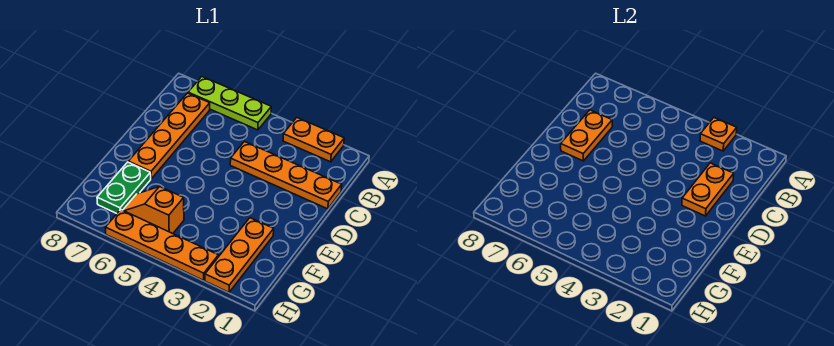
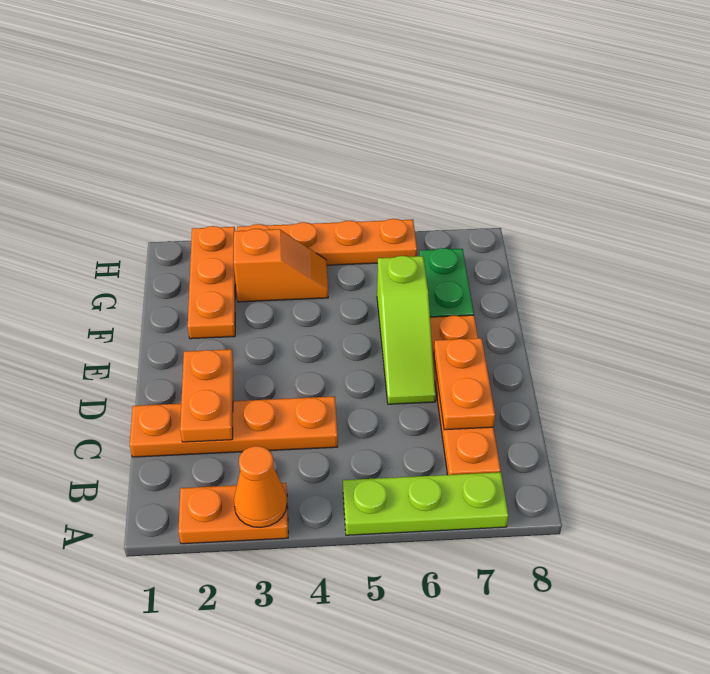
orange plate A3 level 2 -> orange cone A3 level 2
none -> lime slope D6:F6 level 1 top F
orange slope G5:G6 level 1 top 5 -> orange slope G3:G4 level 1 top 3

